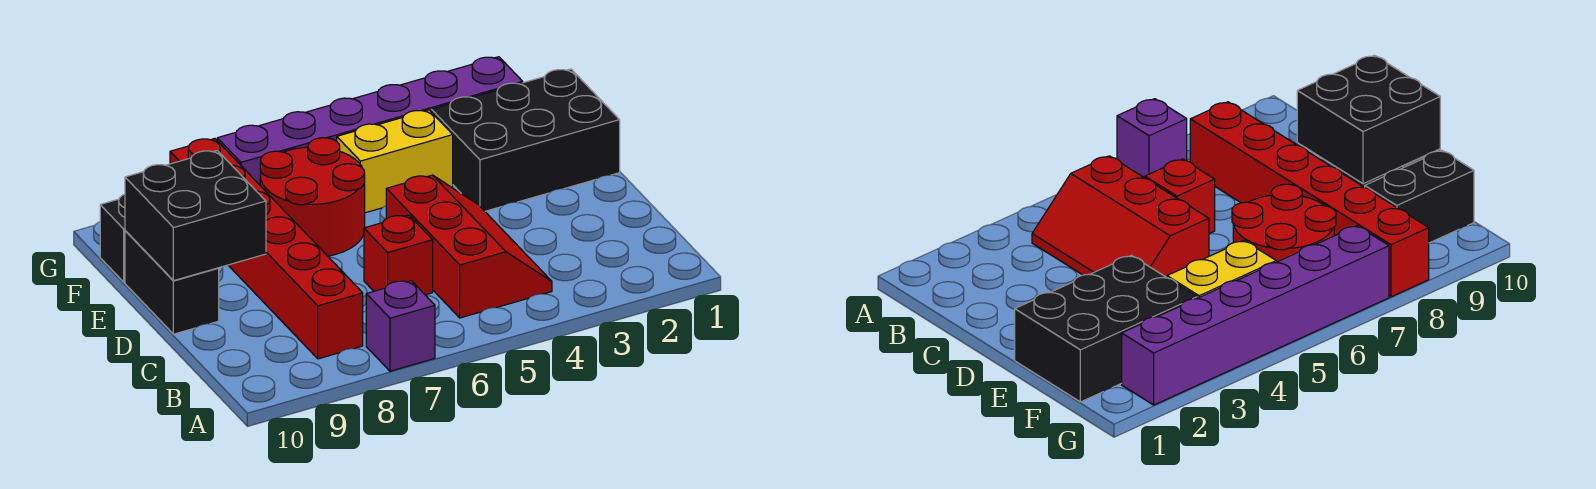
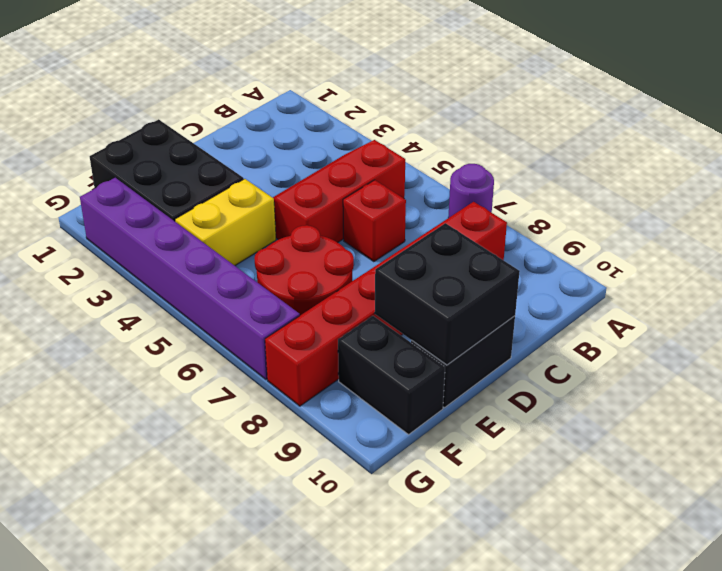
purple brick A7 level 1 -> purple round brick A7 level 1
yellow brick F4:F5 level 1 -> yellow brick E4:F4 level 1

